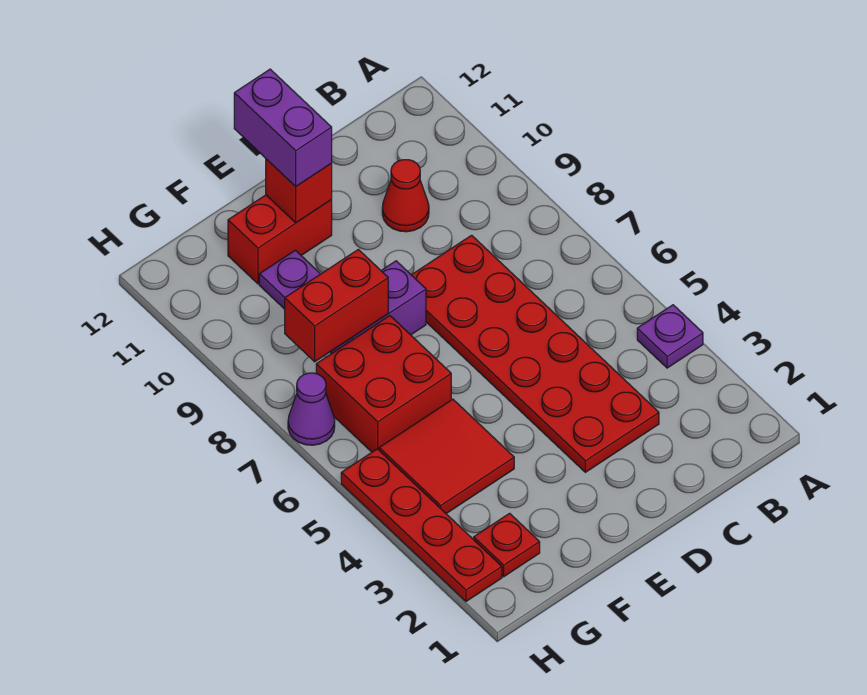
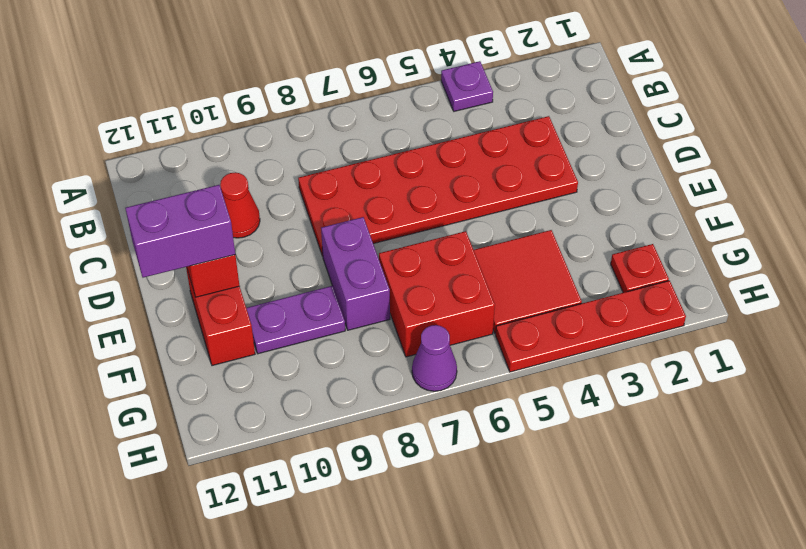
red brick F8:G8 level 2 -> none

